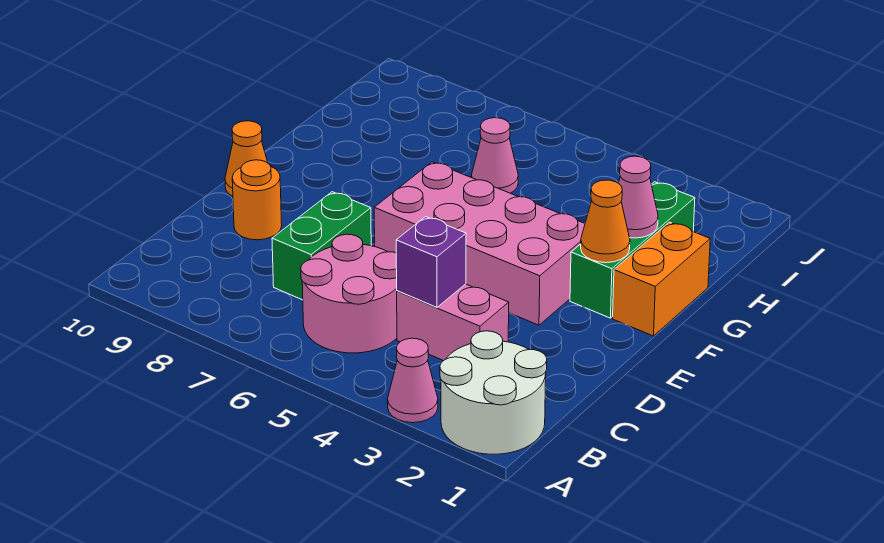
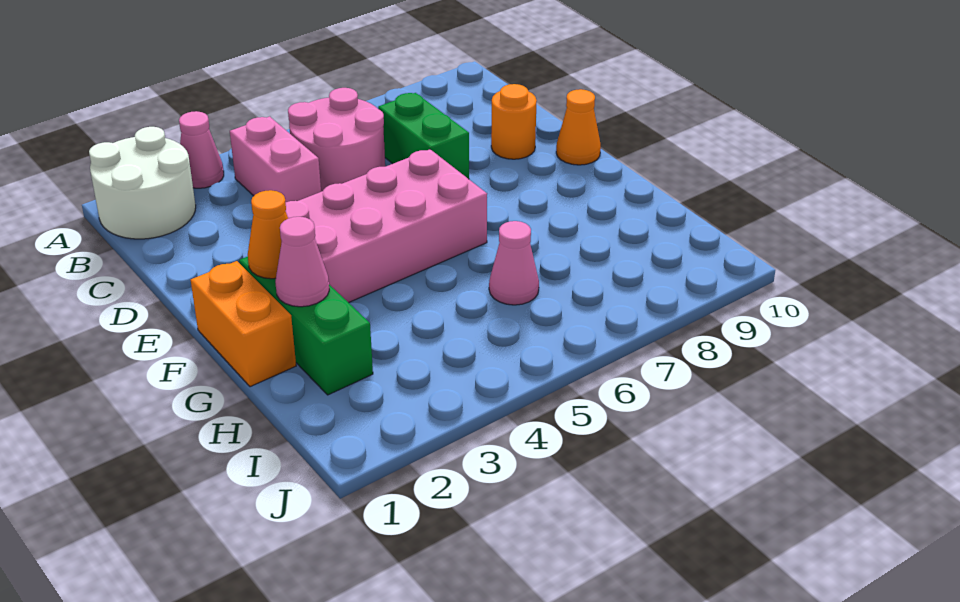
pink brick C3:C4 level 1 -> pink brick B4:C4 level 1
purple brick C4 level 2 -> none

